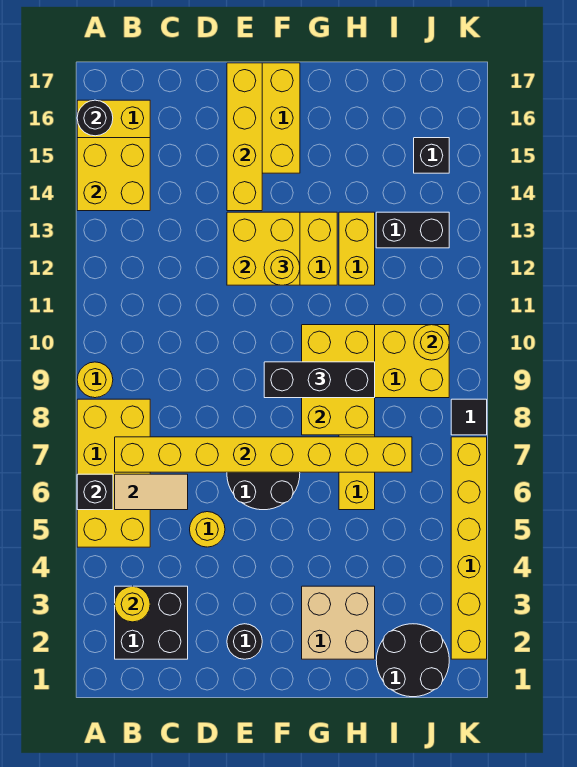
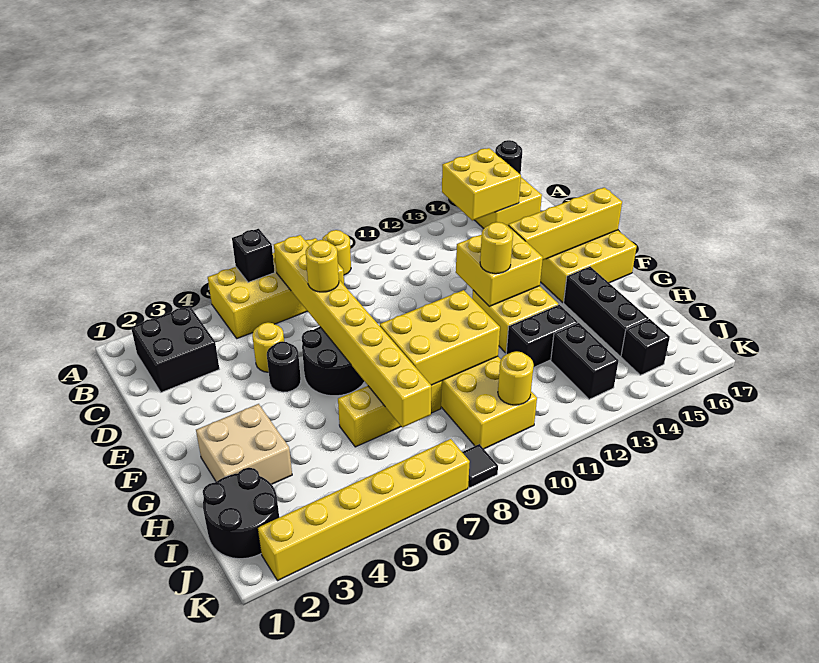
yellow round brick B3 level 2 -> yellow round brick D7 level 3
tan tile B6:C6 level 2 -> none
black round brick E2 level 1 -> black round brick E5 level 1
black brick F9:H9 level 3 -> black brick G15:I15 level 1
yellow brick H12:H13 level 1 -> black brick H12:H13 level 1

